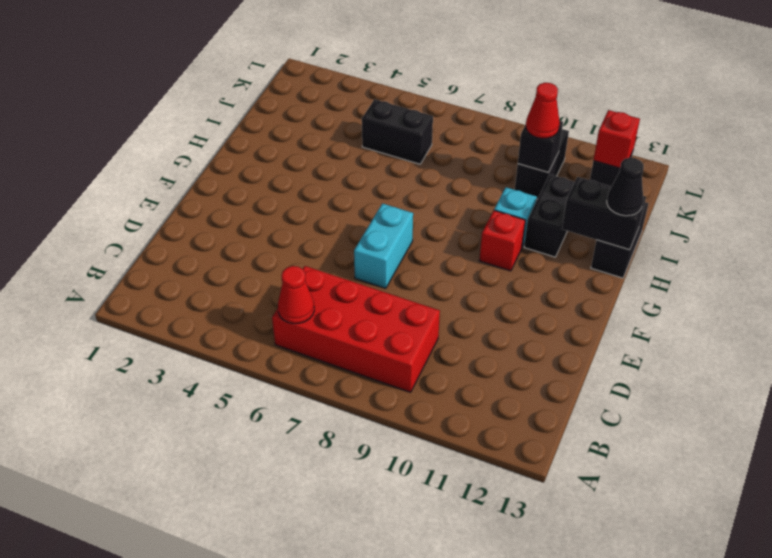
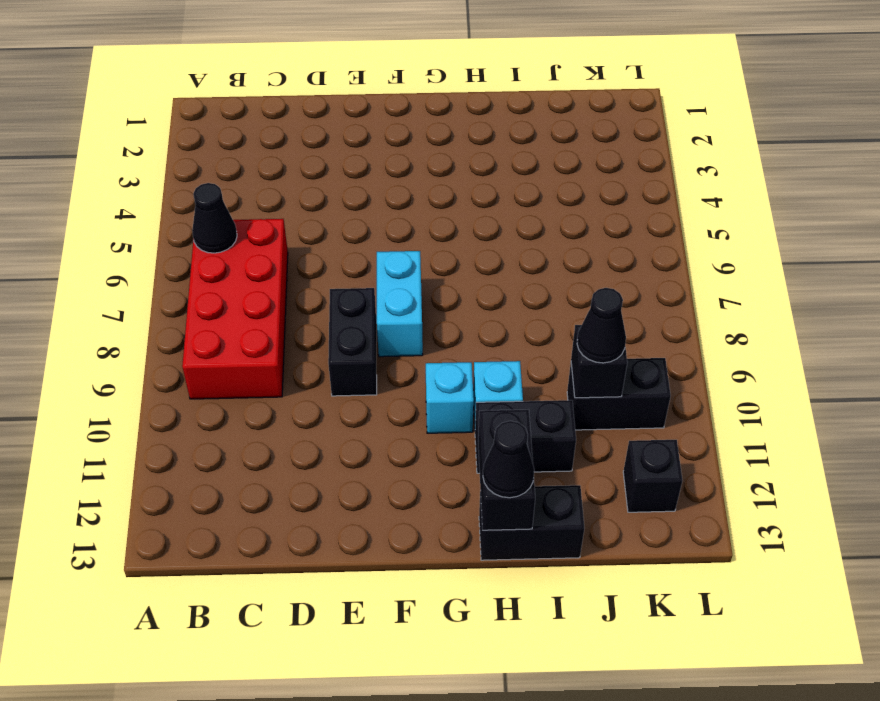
red cone B6 level 2 -> black cone B6 level 2
cyan brick E7:F7 level 1 -> cyan brick F7:F8 level 1
red brick G10 level 1 -> cyan brick G10 level 1
black brick J5:J6 level 1 -> black brick E8:E9 level 1
red cone J10 level 3 -> black cone J10 level 3
red brick K12 level 2 -> none

